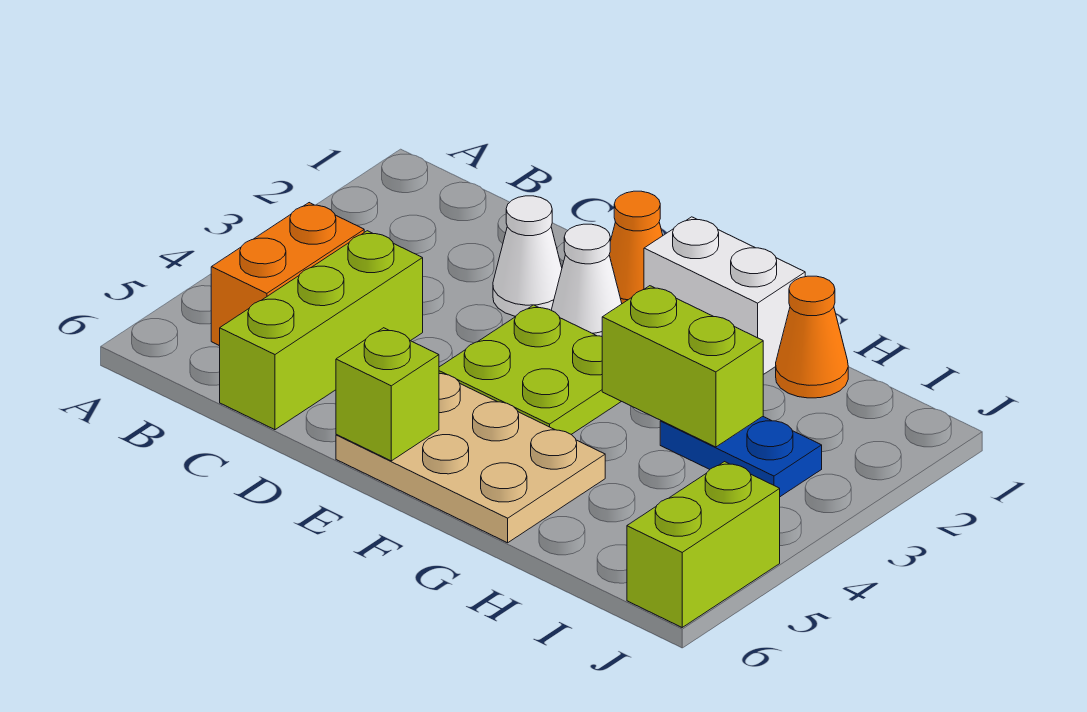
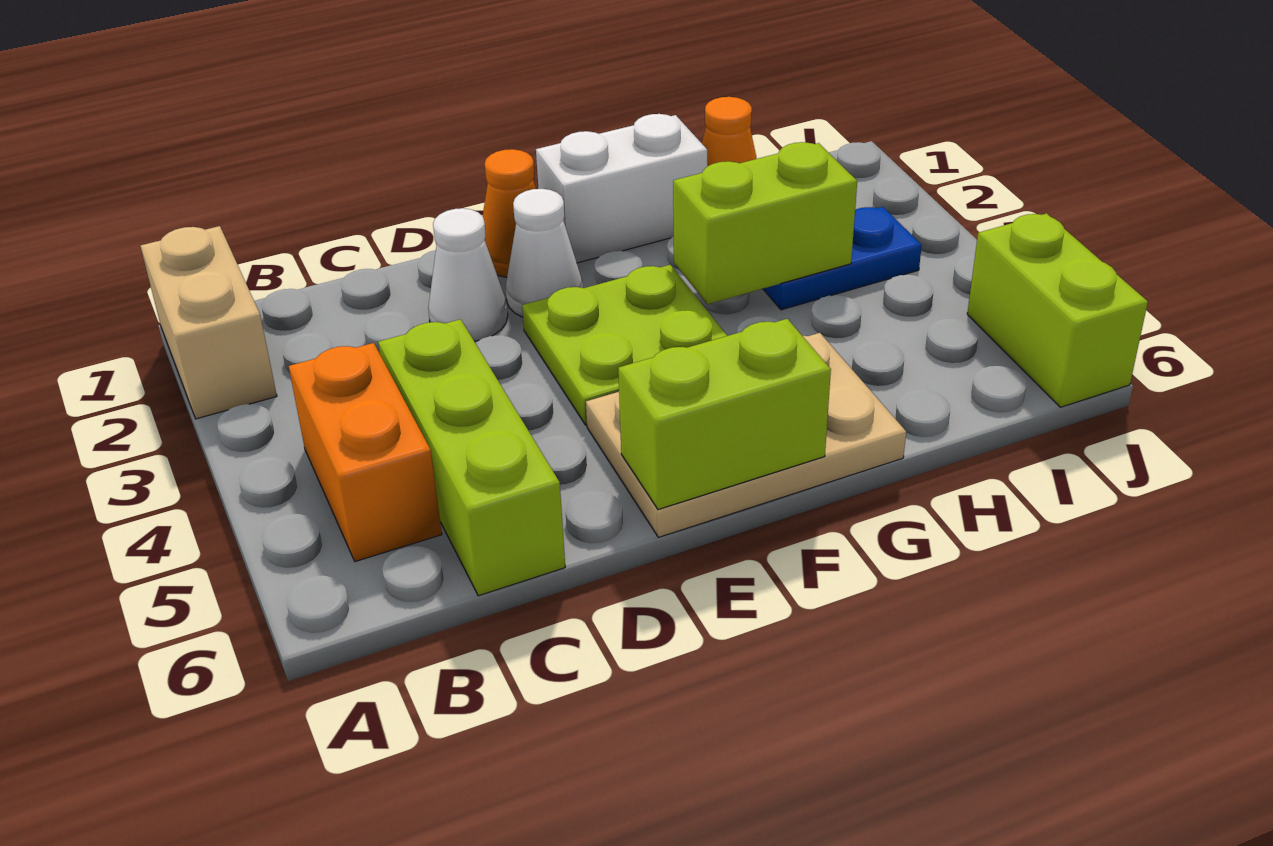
none -> tan brick A1:A2 level 1
lime brick E6 level 2 -> lime brick E6:F6 level 2

